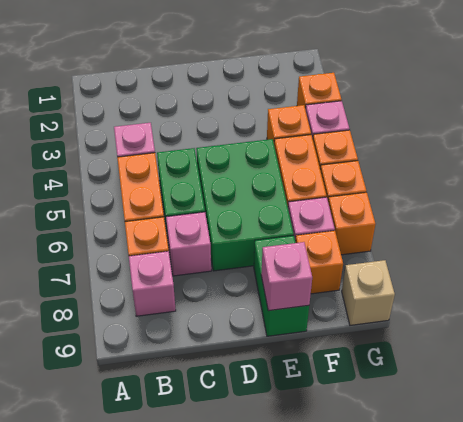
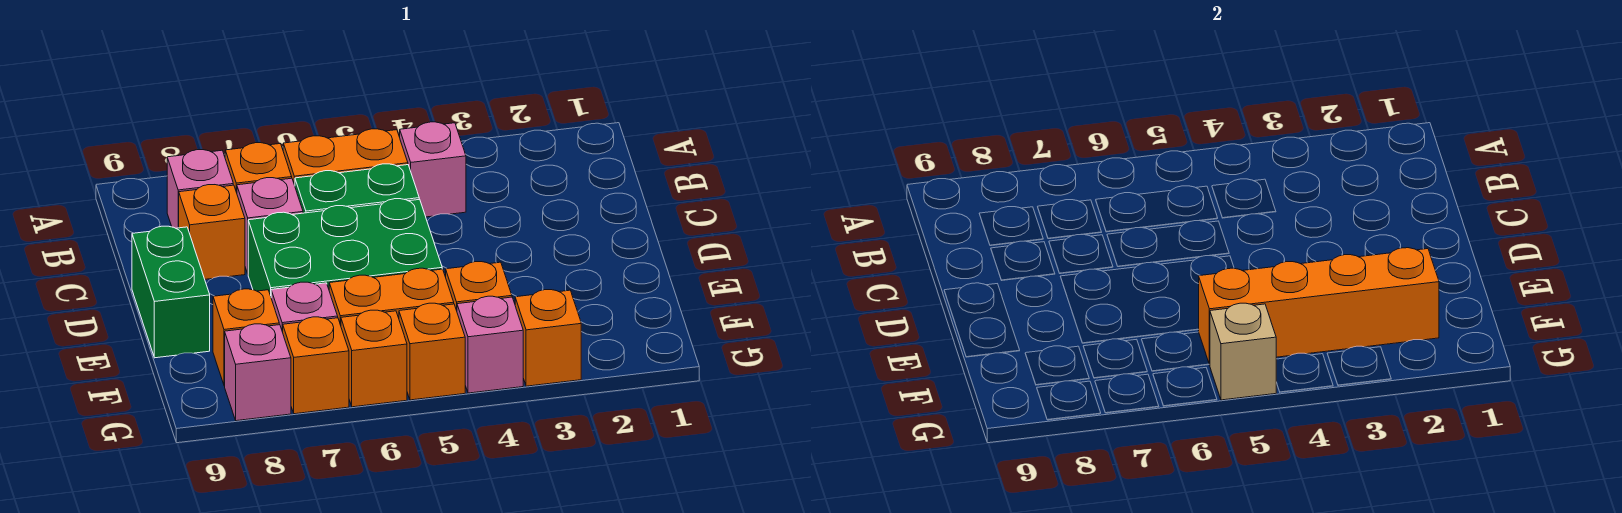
none -> orange brick C8 level 1
green brick E8:E9 level 1 -> green brick D9:E9 level 1
pink brick E9 level 2 -> pink brick G8 level 1
none -> orange brick F2:F5 level 2
tan brick G9 level 1 -> tan brick G5 level 2

